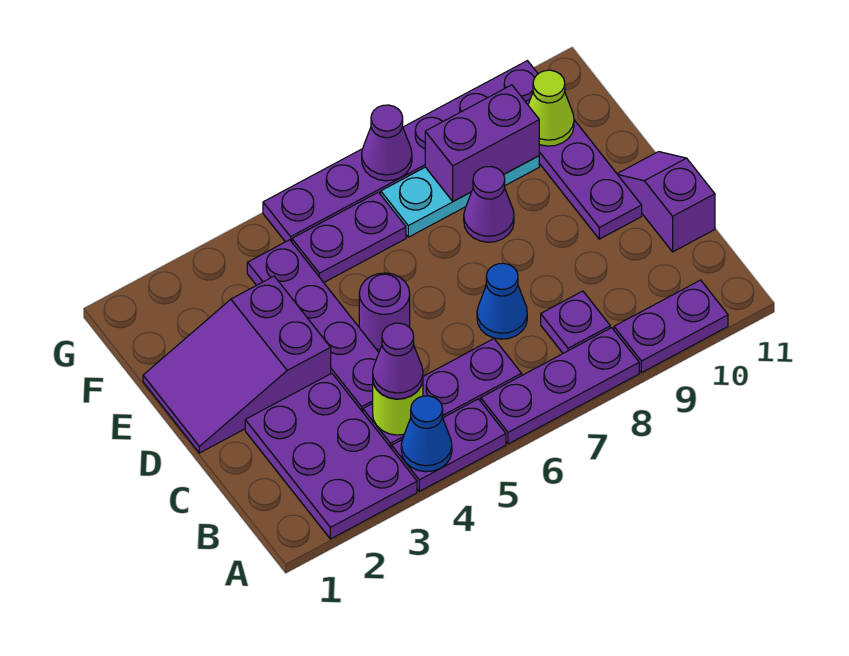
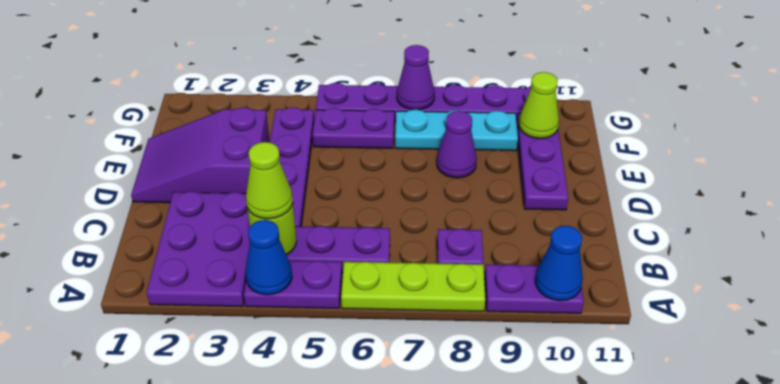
purple plate A6:A8 level 1 -> lime plate A6:A8 level 1
purple cone B4 level 3 -> lime cone B4 level 3
blue cone C7 level 1 -> blue cone A10 level 2
purple slope C11:D11 level 1 top C -> none
purple round brick D5 level 1 -> none
purple brick F8:F9 level 2 -> none

